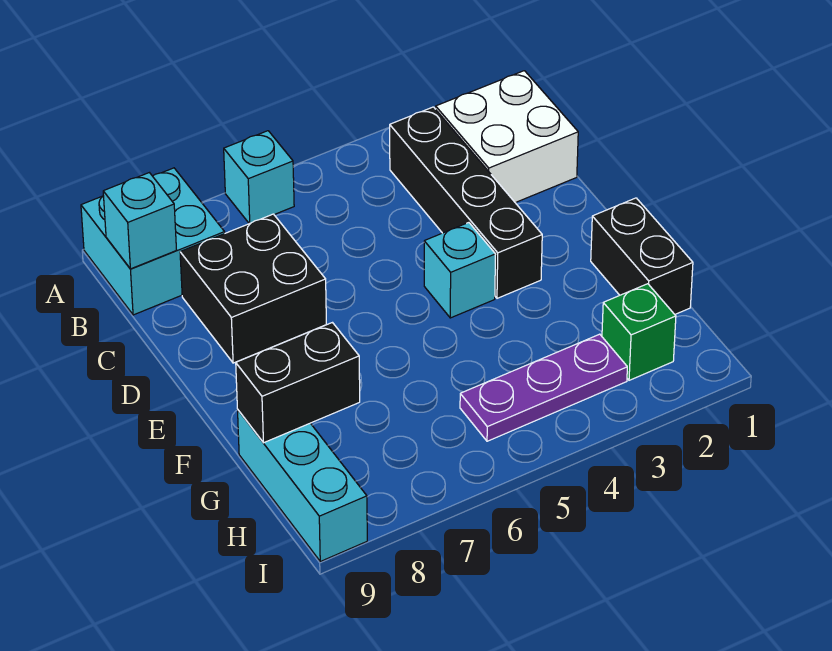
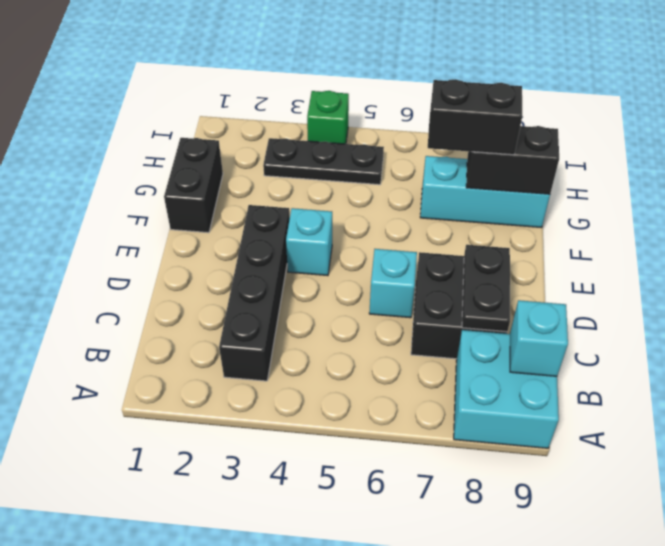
cyan brick A6 level 1 -> cyan brick D6 level 1
white brick B1:C2 level 1 -> none
none -> black plate C8:D8 level 2
none -> black brick G7:G8 level 3
cyan brick G9:I9 level 1 -> cyan brick G7:G9 level 1
green brick H2 level 1 -> green brick I4 level 1
purple plate H3:H5 level 1 -> black plate H3:H5 level 1

